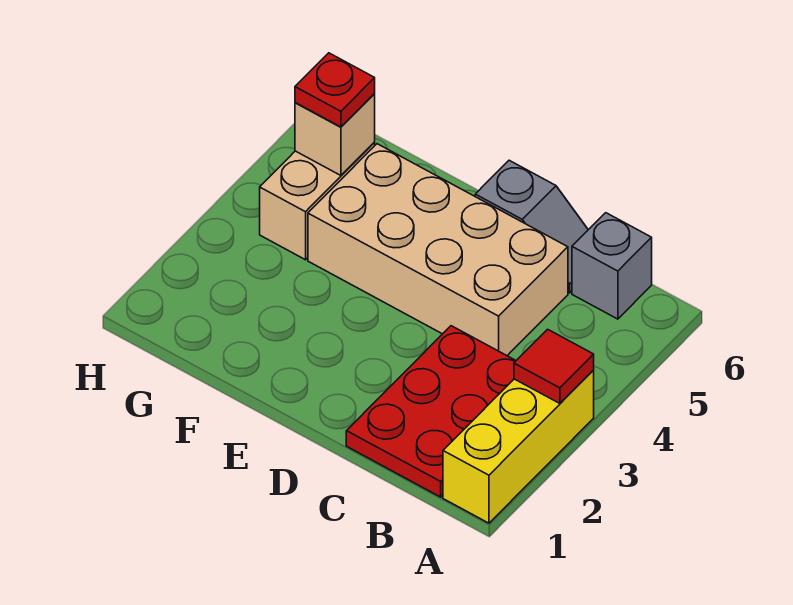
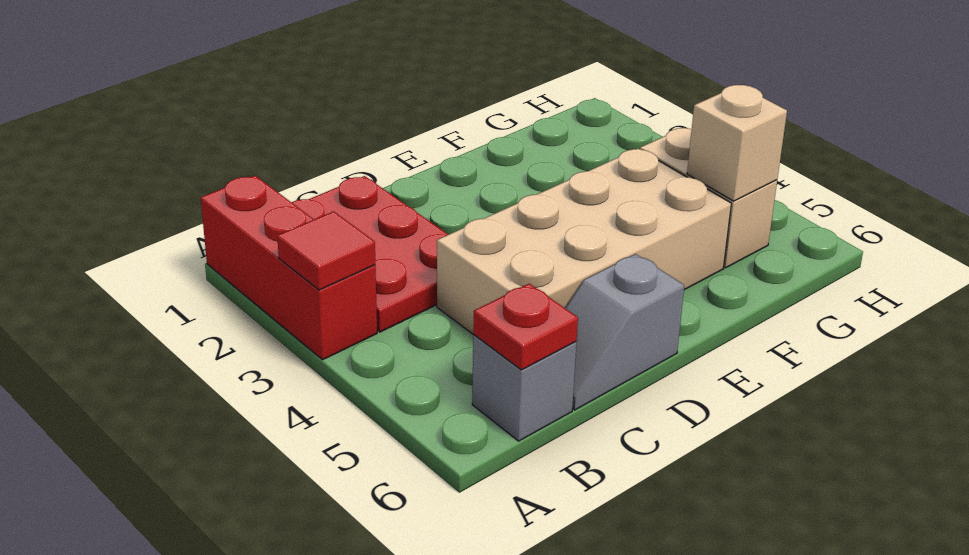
yellow brick A1:A3 level 1 -> red brick A1:A3 level 1
red plate G5 level 3 -> red plate B6 level 2

